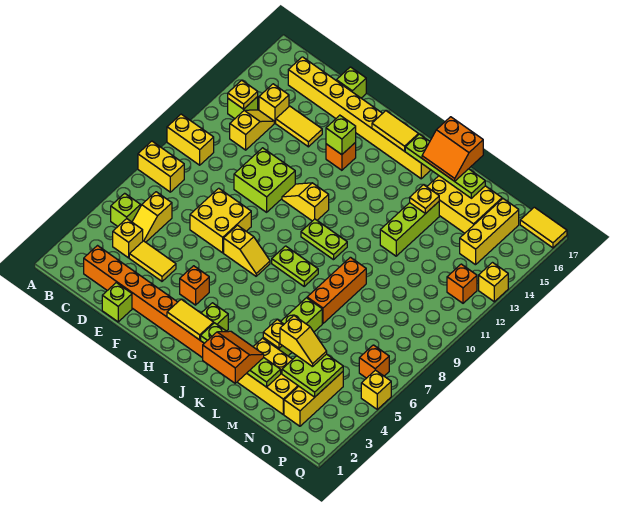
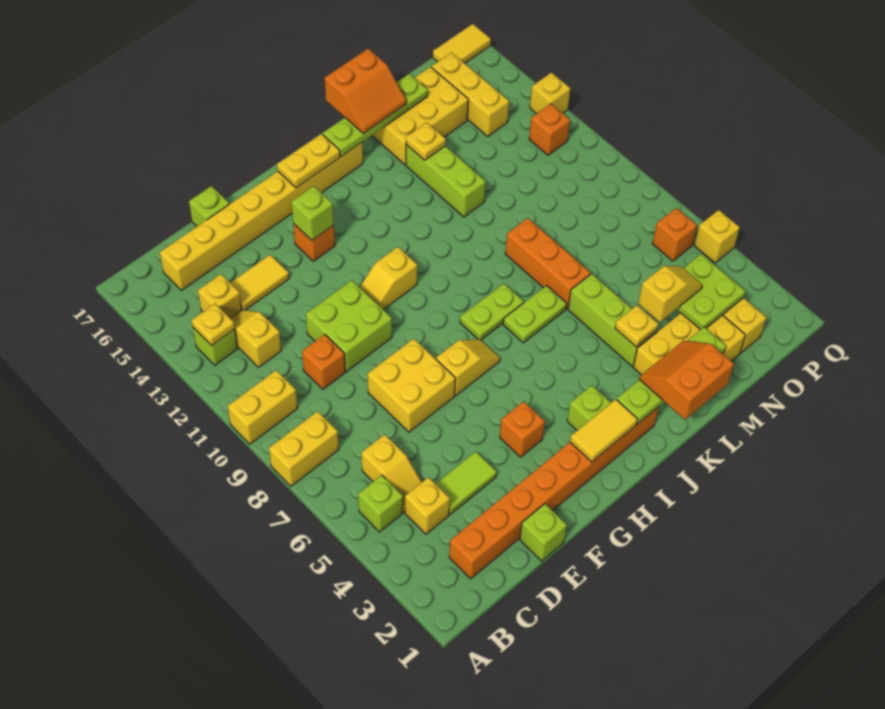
yellow tile D4:E4 level 1 -> lime tile D4:E4 level 1
none -> orange brick D10 level 1
yellow tile H16:I16 level 2 -> yellow plate H16:I16 level 2
lime plate I10:J10 level 1 -> lime plate J7:K7 level 1

